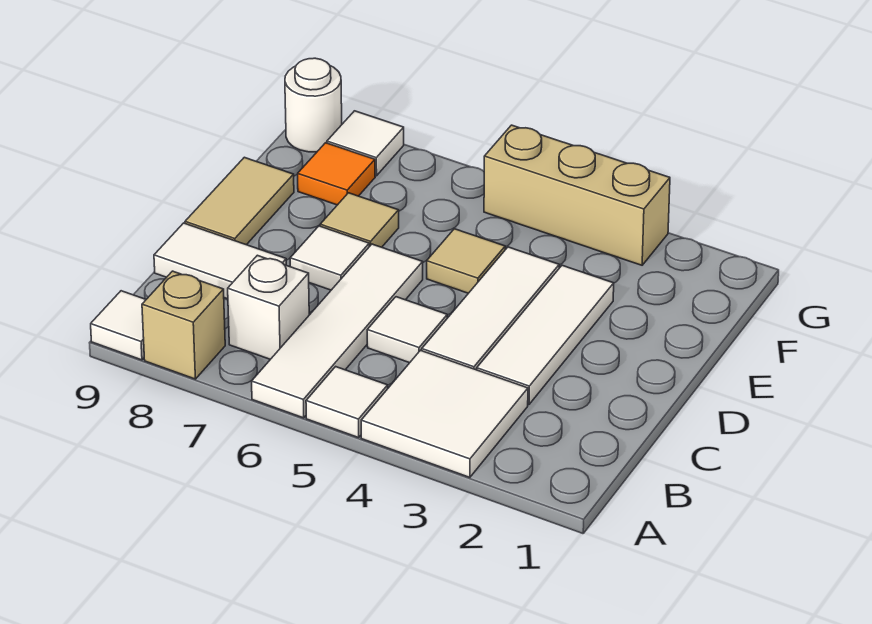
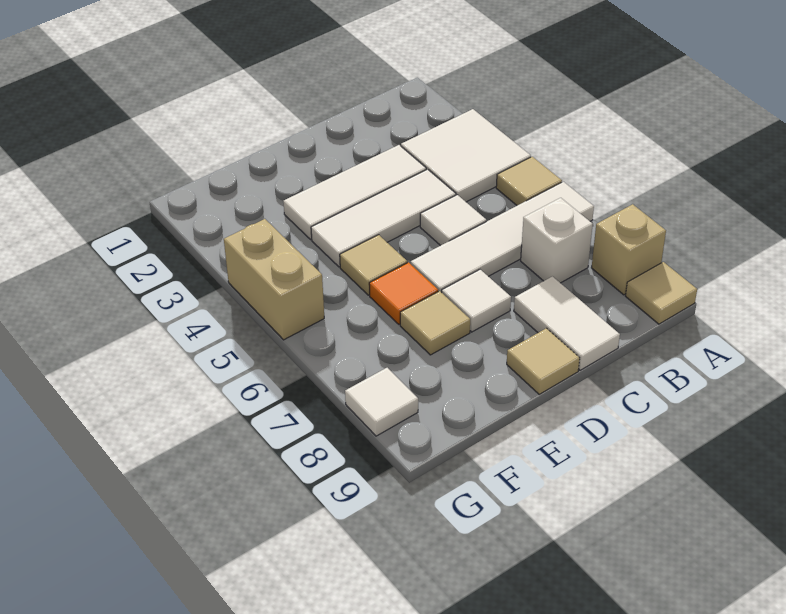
white tile A5 level 1 -> tan tile A5 level 1
white tile A9 level 1 -> tan tile A9 level 1
tan tile D9:E9 level 1 -> tan tile D9 level 1
orange tile F8 level 1 -> orange tile E6 level 1
tan brick G3:G5 level 1 -> tan brick G4:G5 level 1
white round brick G9 level 1 -> none

